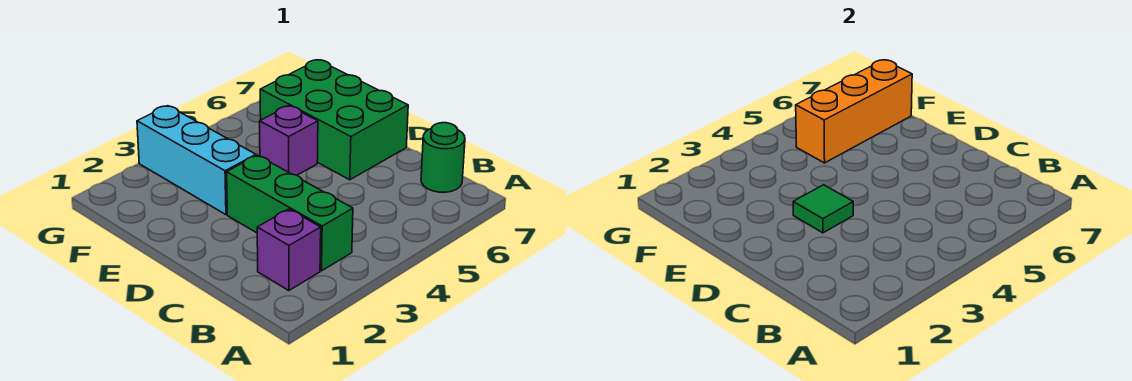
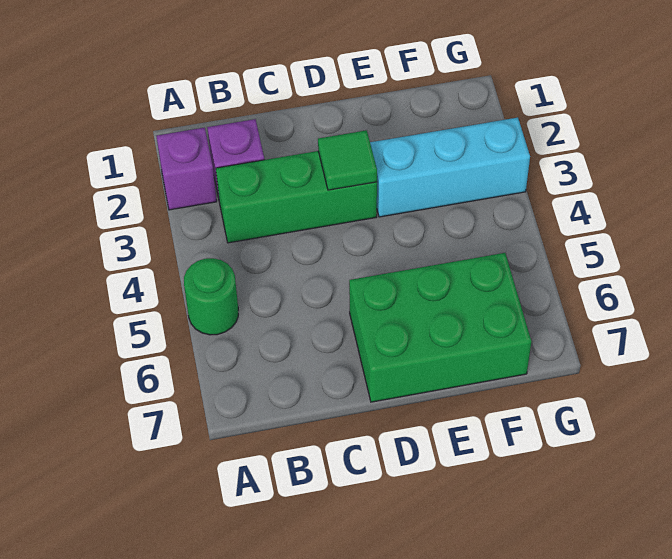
green round brick B7 level 1 -> green round brick A5 level 1
purple brick E5 level 1 -> purple brick A2 level 1
orange brick F5:F7 level 2 -> none

